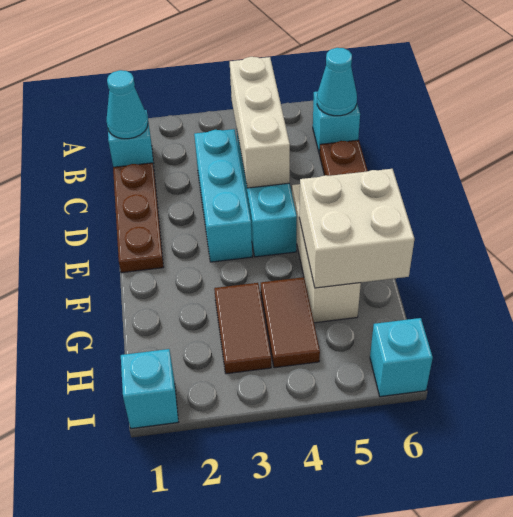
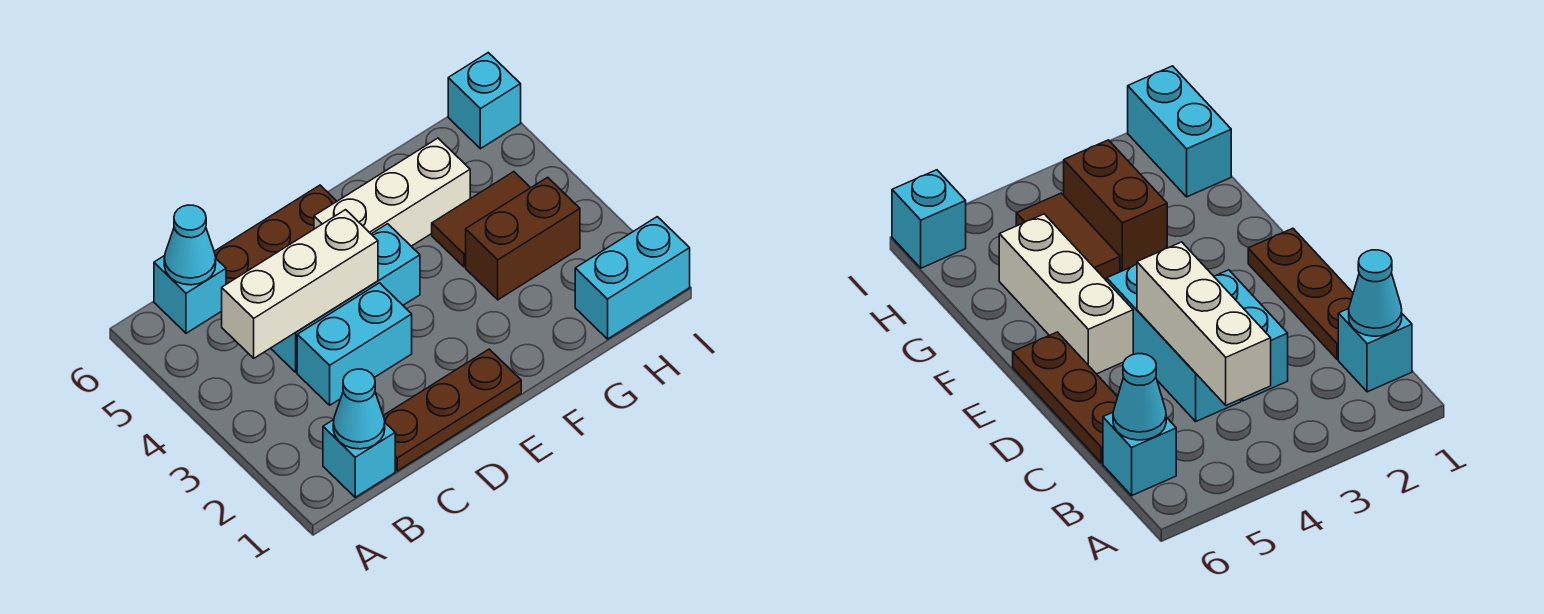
cyan brick C3:E3 level 1 -> cyan brick C3:D3 level 1
white brick F5:G6 level 2 -> none
brown tile G3:H3 level 1 -> brown brick G3:H3 level 1
cyan brick I1 level 1 -> cyan brick H1:I1 level 1

